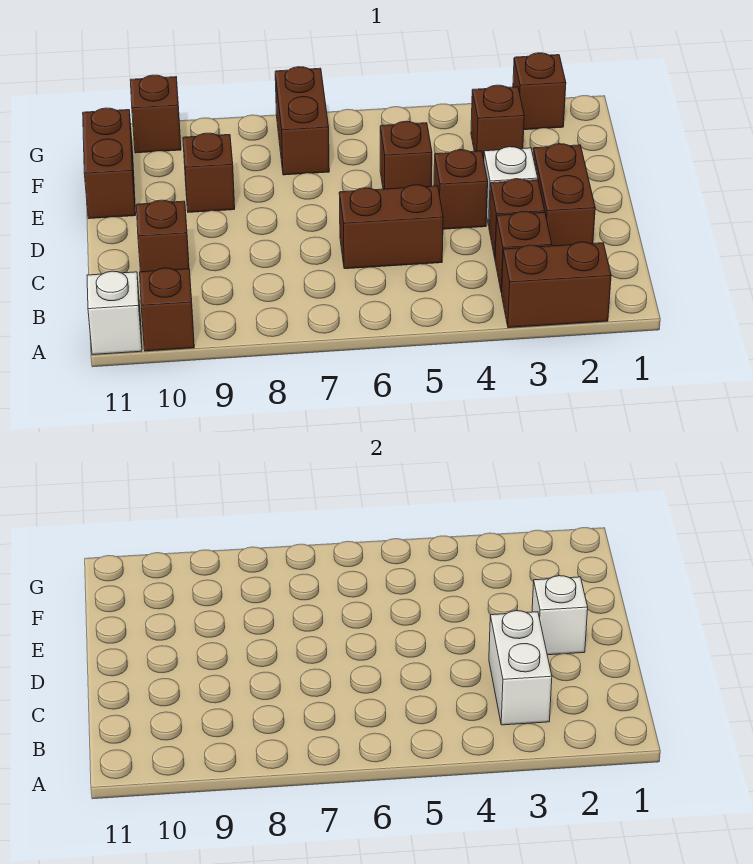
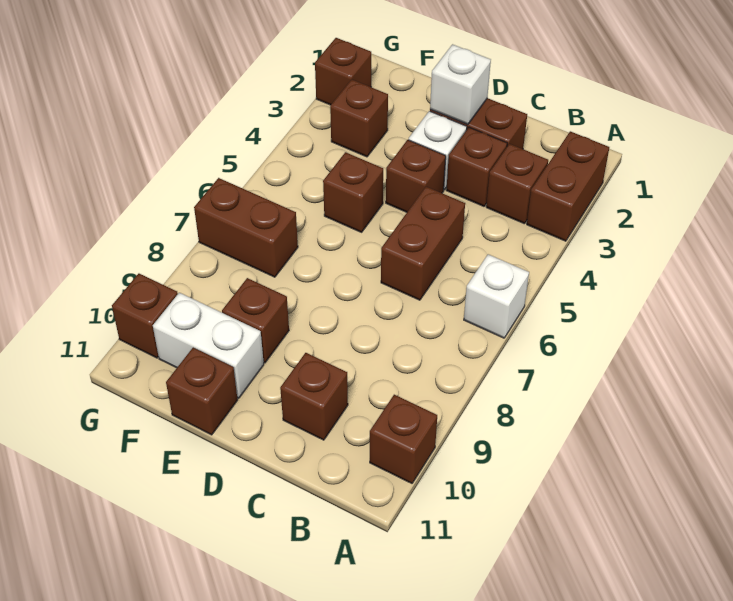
white brick A11 level 1 -> white brick A6 level 1
white brick B3:C3 level 2 -> white brick E10:F10 level 1
brown brick E11:F11 level 1 -> brown brick E11 level 1

